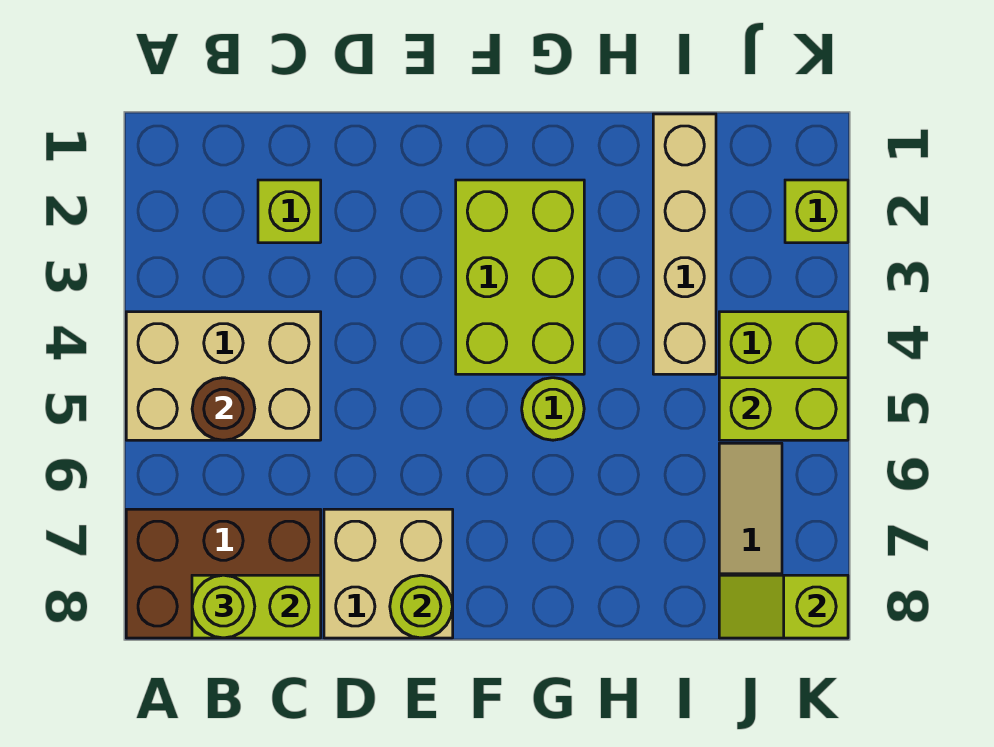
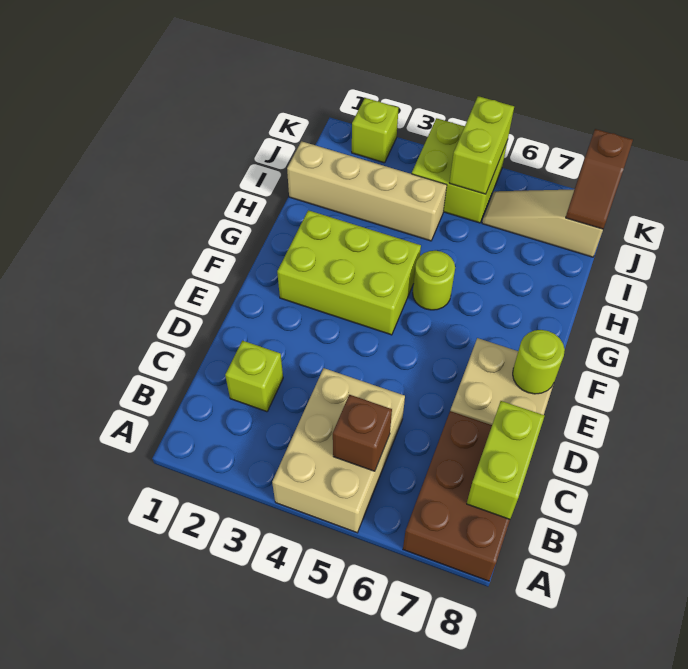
brown round brick B5 level 2 -> brown brick B5 level 2
lime round brick B8 level 3 -> none
lime slope J8:K8 level 2 top K -> brown slope J8:K8 level 2 top K

